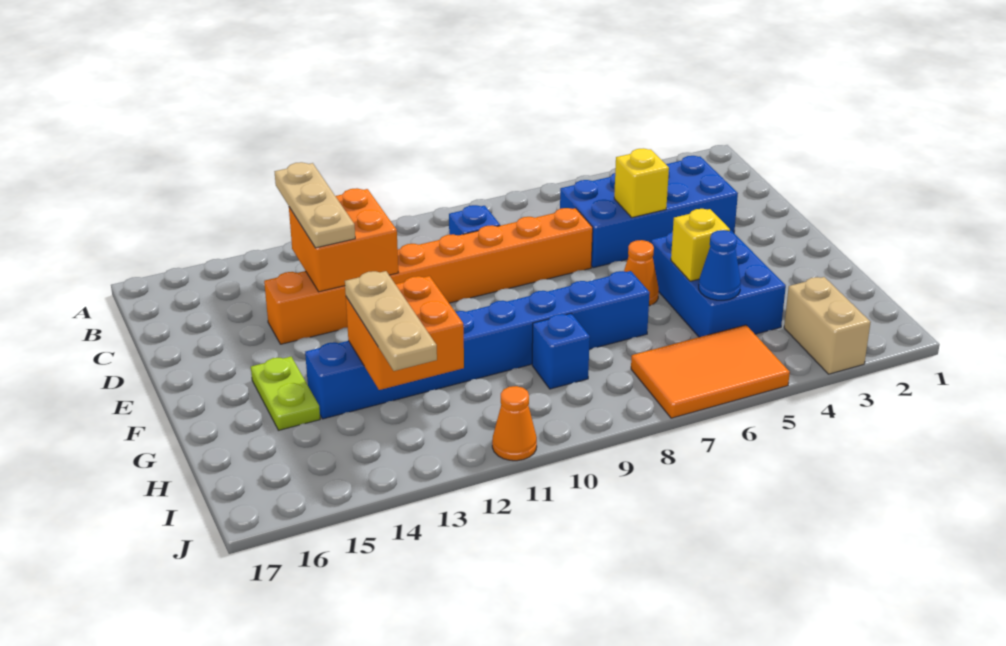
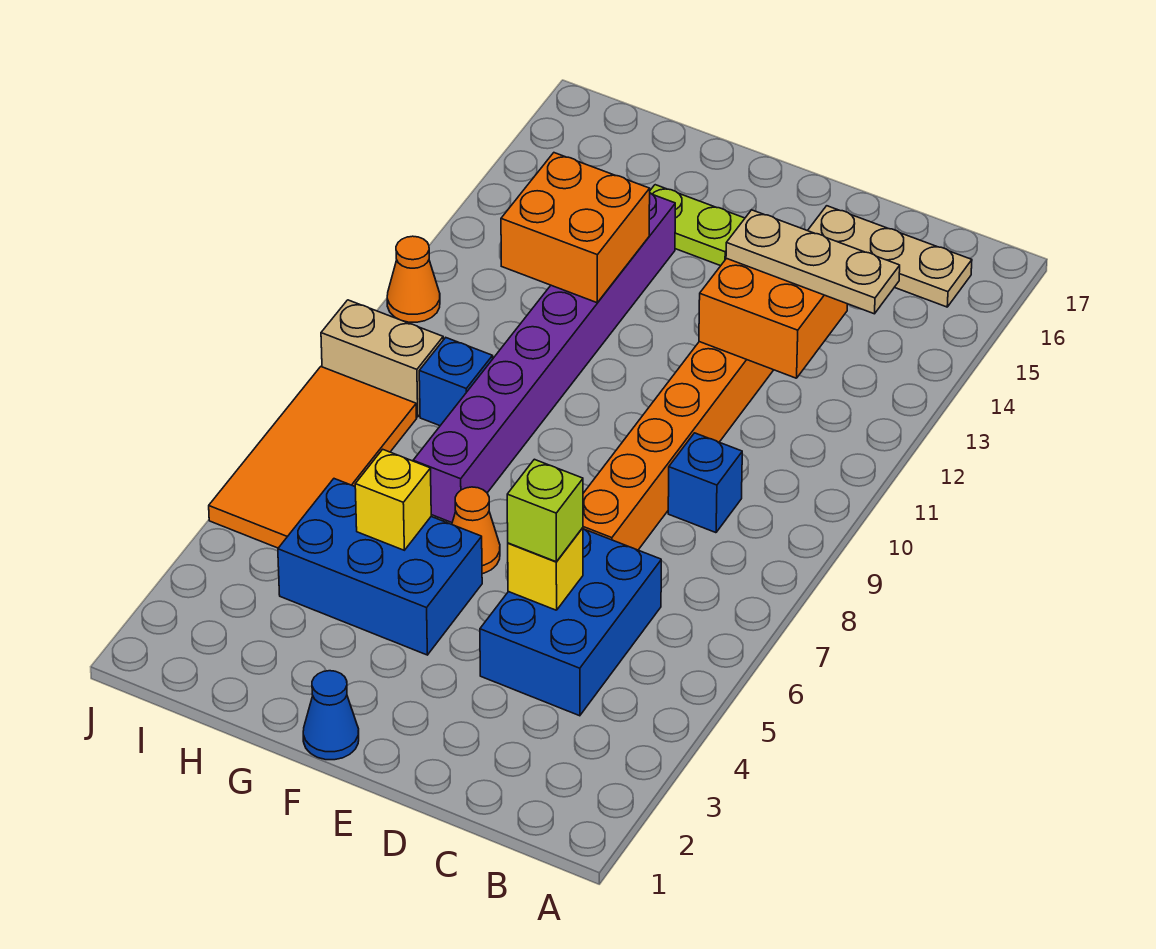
blue brick C3:D6 level 1 -> blue brick C4:D6 level 1
none -> lime brick D5 level 3
blue brick G7:G14 level 1 -> purple brick G7:G14 level 1
tan plate G13:I13 level 3 -> tan plate B16:D16 level 1
blue cone H5 level 2 -> blue cone F1 level 1
tan brick I3:J3 level 1 -> tan brick I9:J9 level 1
orange tile I5:J7 level 1 -> orange tile I5:J8 level 1

